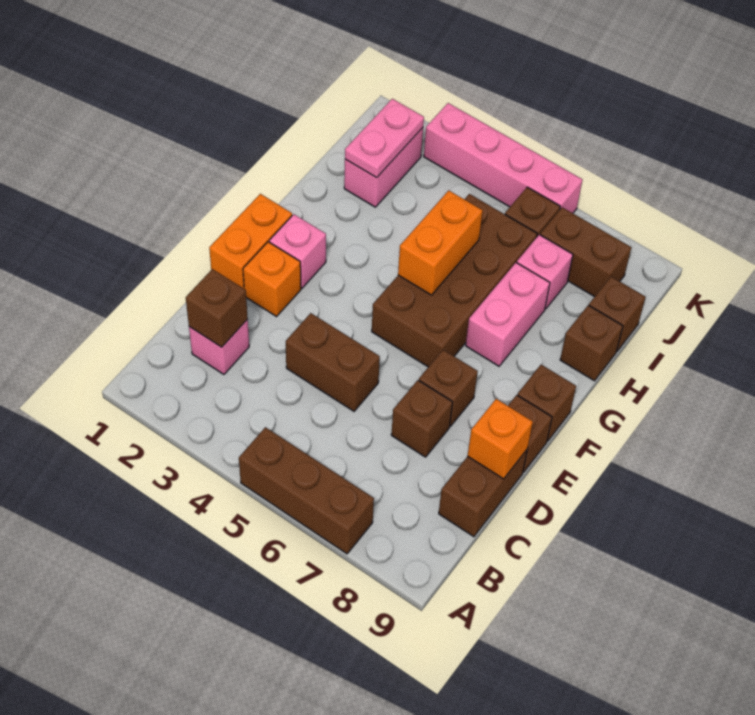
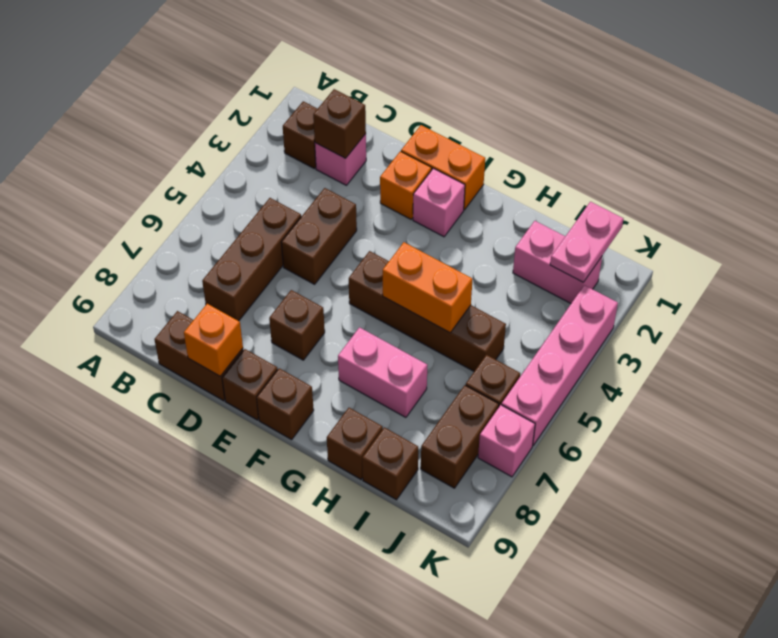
brown brick A5:A7 level 1 -> brown brick C5:C7 level 1
brown brick D7 level 1 -> brown brick B2 level 1
brown brick F5:I6 level 1 -> brown brick F5:I5 level 1
pink plate I2:J2 level 2 -> pink plate J1:J2 level 2
pink brick I7 level 1 -> pink brick K7 level 1

